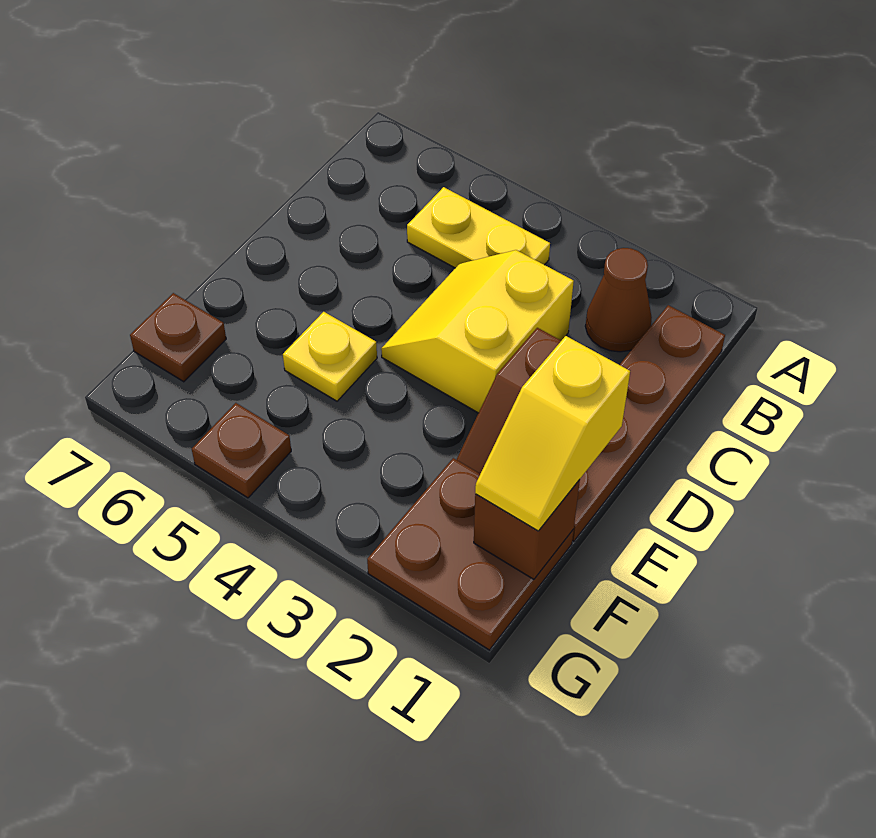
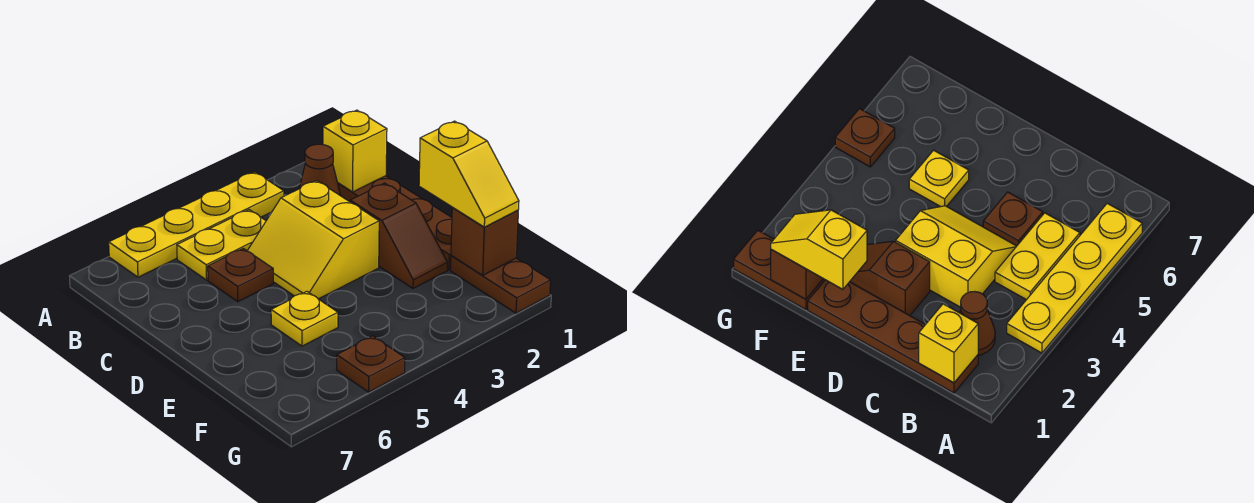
none -> yellow plate A3:A6 level 1
none -> yellow brick B1 level 2
brown plate F1:G2 level 1 -> brown plate F1:G1 level 1
brown plate F7 level 1 -> brown plate C5 level 1

